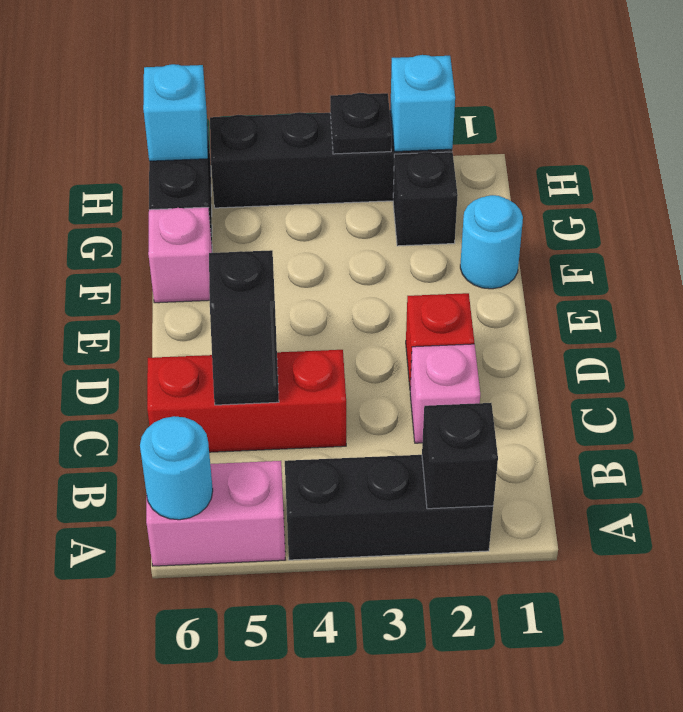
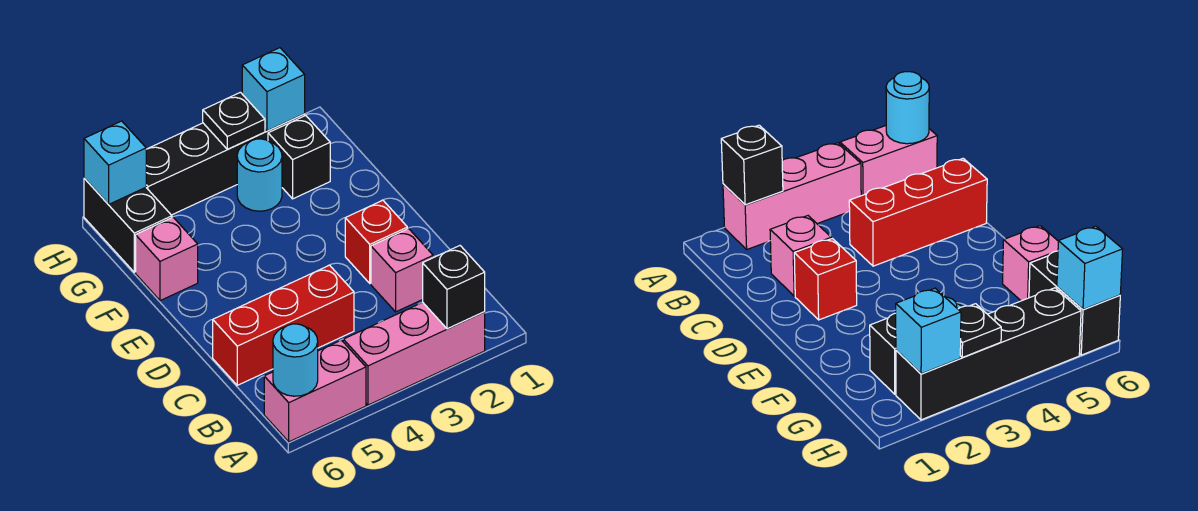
black brick A2:A4 level 1 -> pink brick A2:A4 level 1
black slope C5:D5 level 2 top D -> none
cyan round brick F1 level 1 -> cyan round brick G3 level 1

